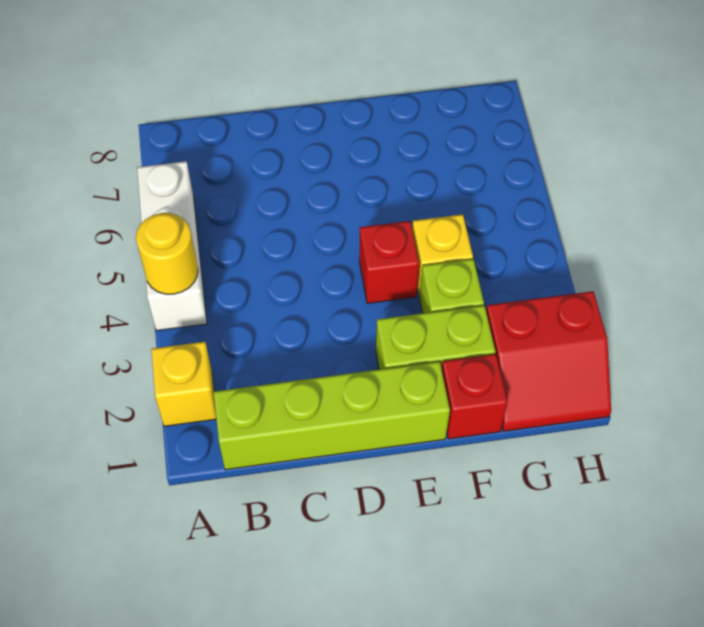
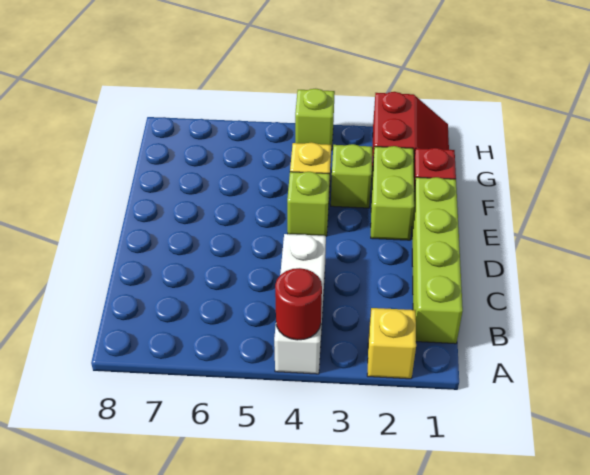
white brick A4:A6 level 1 -> white brick A4:C4 level 1
yellow round brick A4 level 2 -> red round brick A4 level 2
red brick E4 level 1 -> lime brick E4 level 1
none -> lime brick H4 level 1

